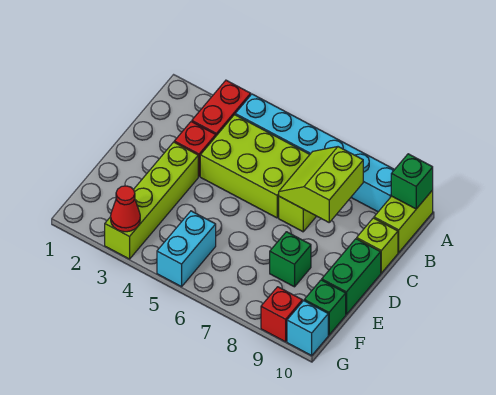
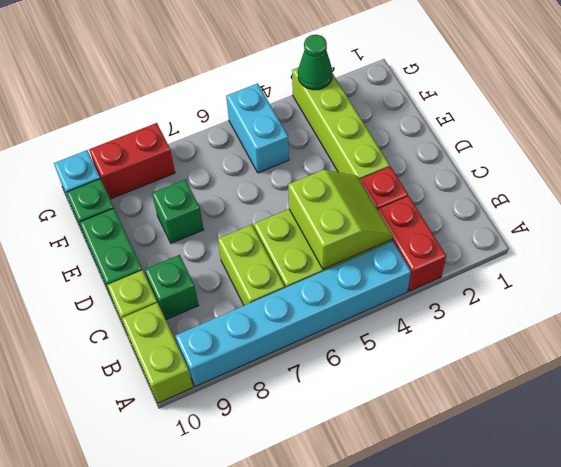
green brick A10 level 2 -> green brick C9 level 1
lime slope B7:C8 level 2 top 8 -> lime slope B4:C5 level 2 top 5
red cone G3 level 2 -> green cone G3 level 2
red brick G9 level 1 -> red brick G8:G9 level 1

